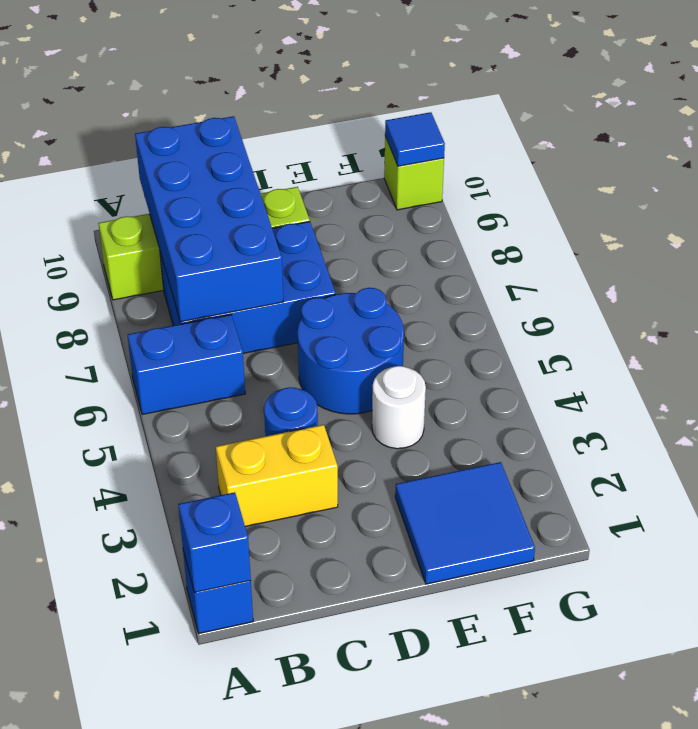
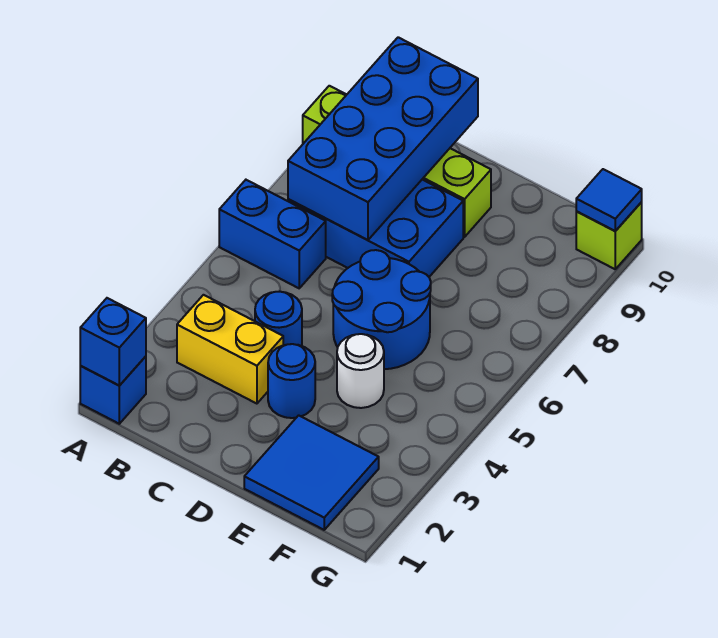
none -> blue round brick D3 level 1

